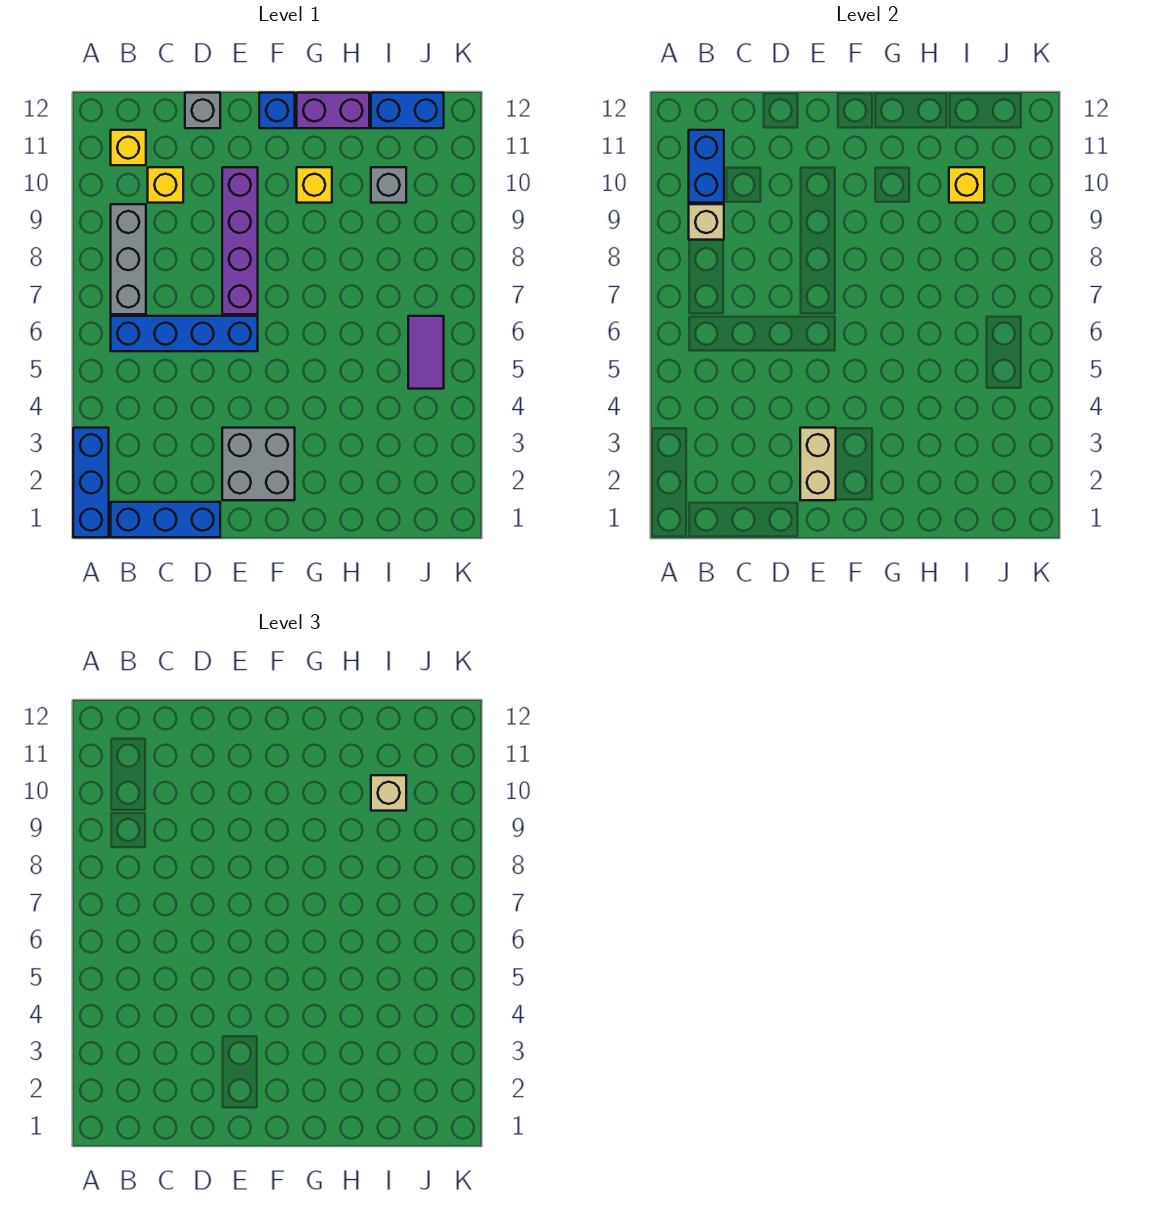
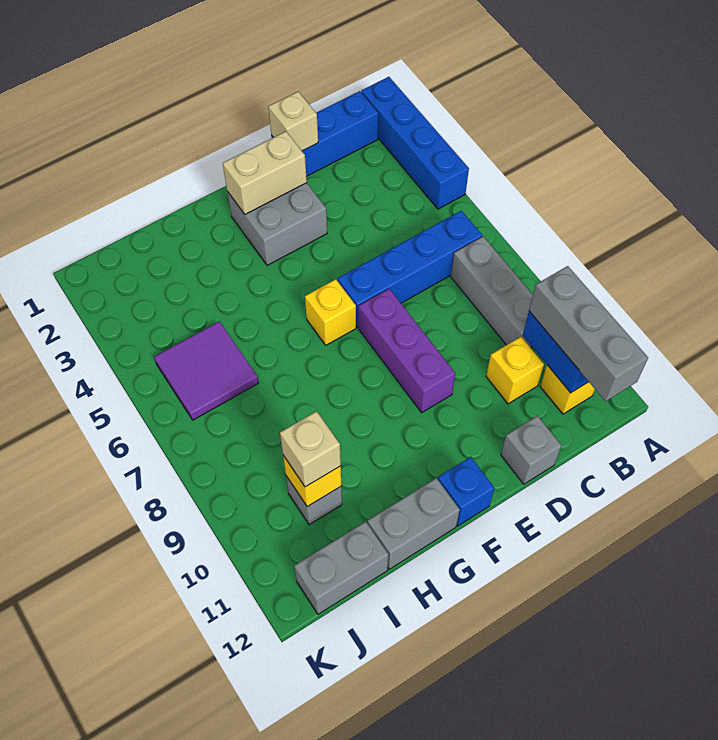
blue brick A1:A3 level 1 -> blue brick A1:A4 level 1
tan brick B9 level 2 -> tan brick D1 level 2
none -> grey brick B10:B12 level 3
tan brick E2:E3 level 2 -> tan brick E2:F2 level 2
purple brick E7:E10 level 1 -> purple brick E7:E9 level 1
yellow brick G10 level 1 -> yellow brick F6 level 1
purple brick G12:H12 level 1 -> grey brick G12:H12 level 1
blue brick I12:J12 level 1 -> grey brick I12:J12 level 1
purple tile J5:J6 level 1 -> purple tile I5:J6 level 1

